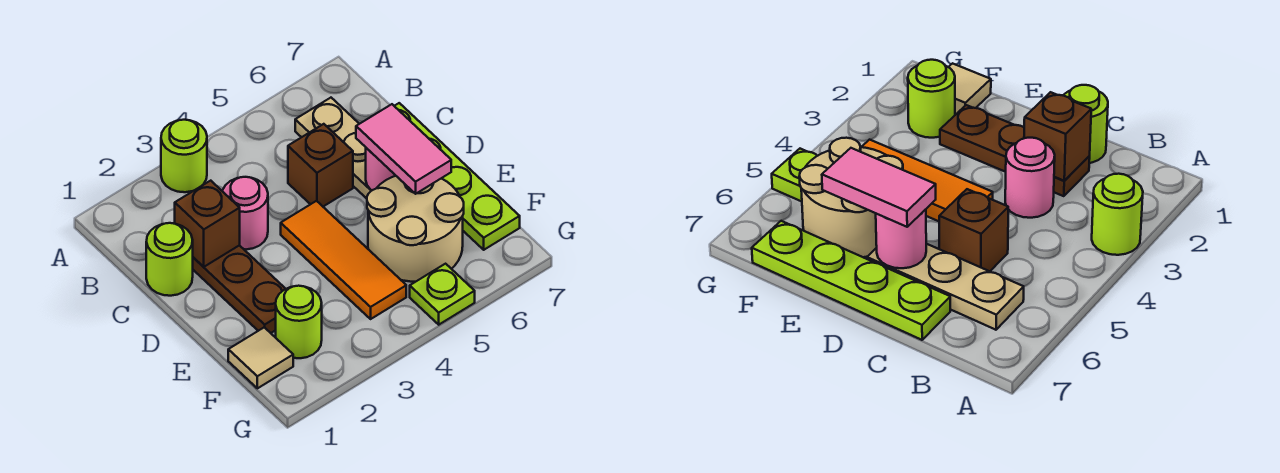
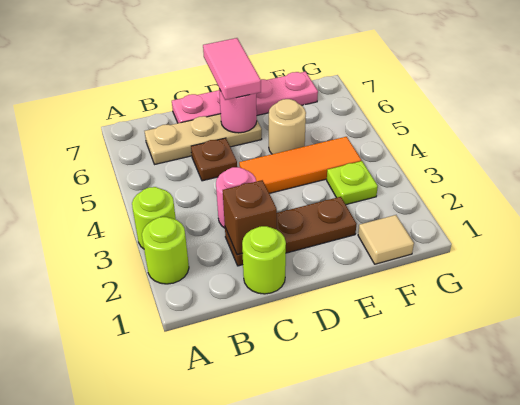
brown brick C5 level 1 -> brown plate C5 level 1
lime plate C7:F7 level 1 -> pink plate C7:F7 level 1
pink tile D6:E6 level 3 -> pink tile D6:D7 level 3
tan round brick E5:F6 level 1 -> tan round brick E5 level 1
lime round brick F2 level 1 -> lime round brick A2 level 1
lime plate G5 level 1 -> lime plate F3 level 1

